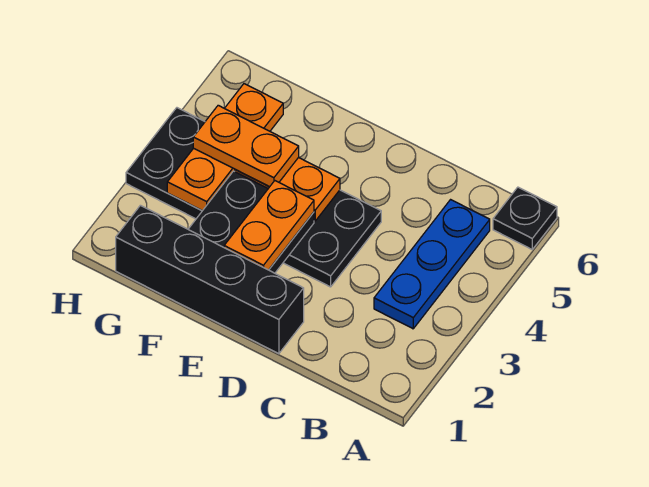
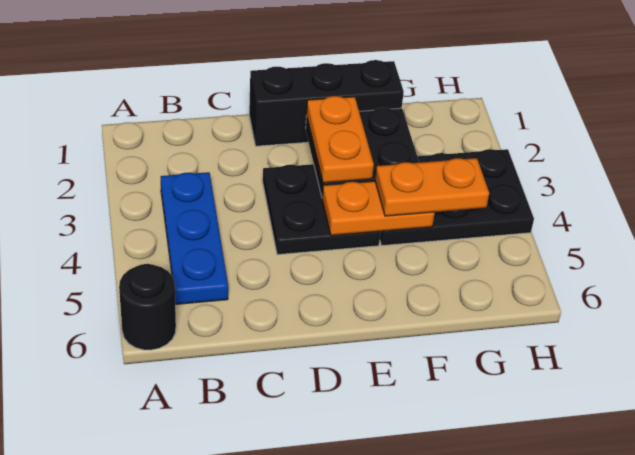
black plate A6 level 1 -> black round brick A6 level 1
black brick D1:G1 level 1 -> black brick D1:F1 level 1
orange plate G3:G5 level 2 -> none

